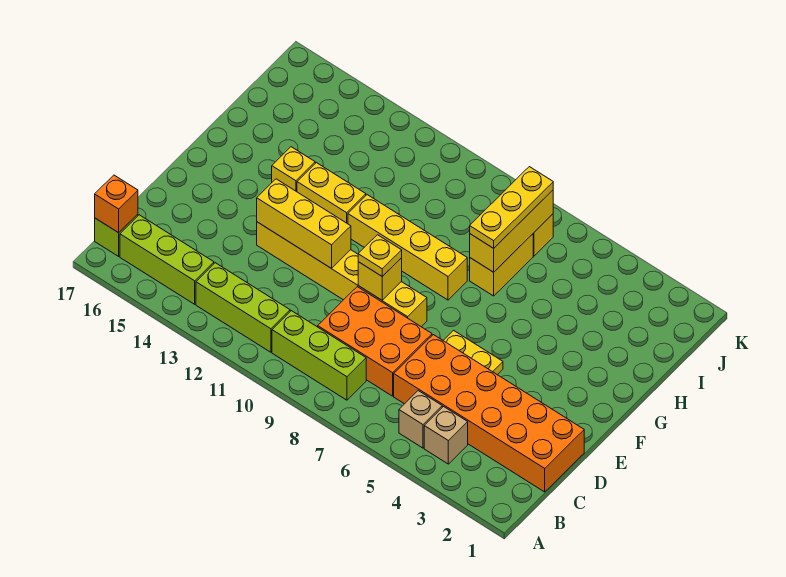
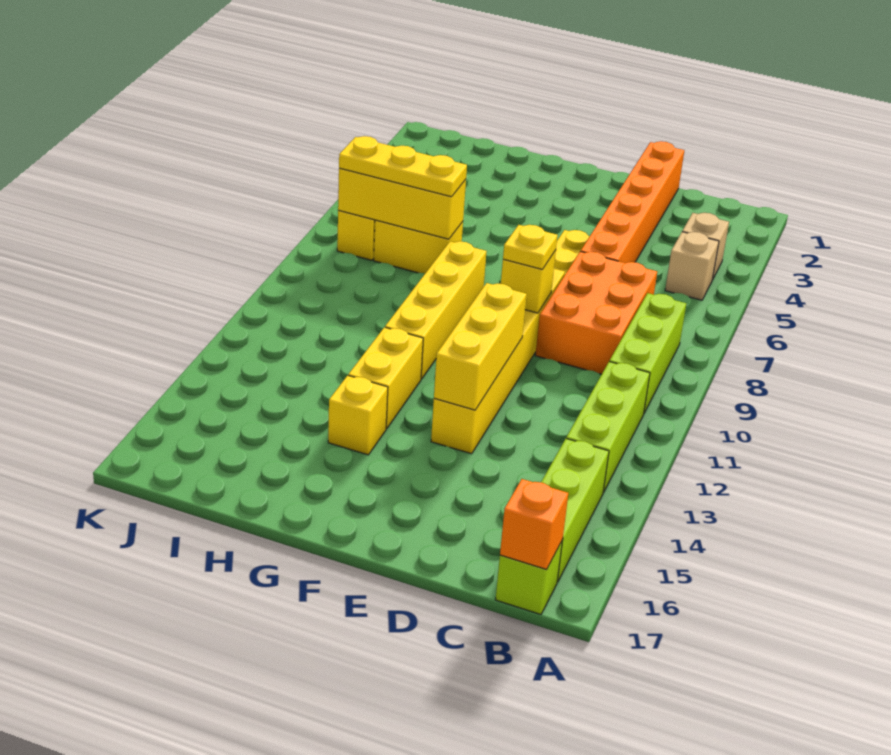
orange brick C1:D6 level 1 -> orange brick D1:D6 level 1

